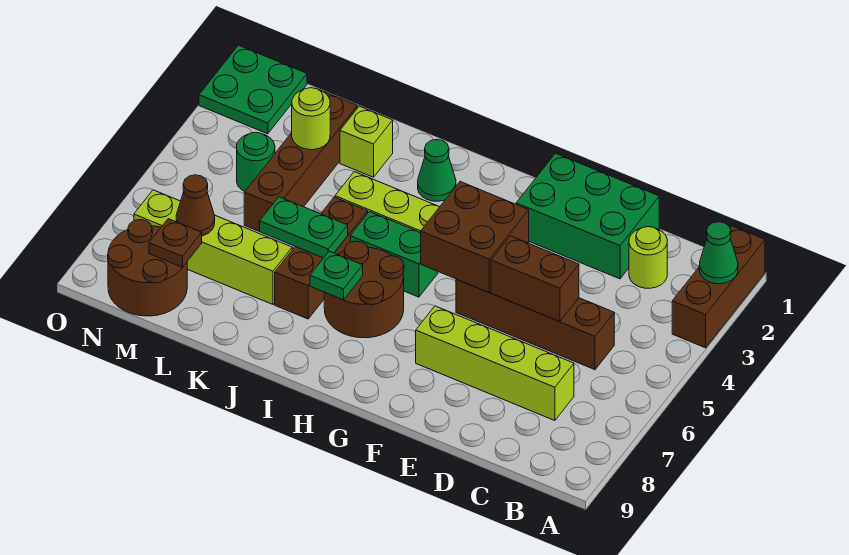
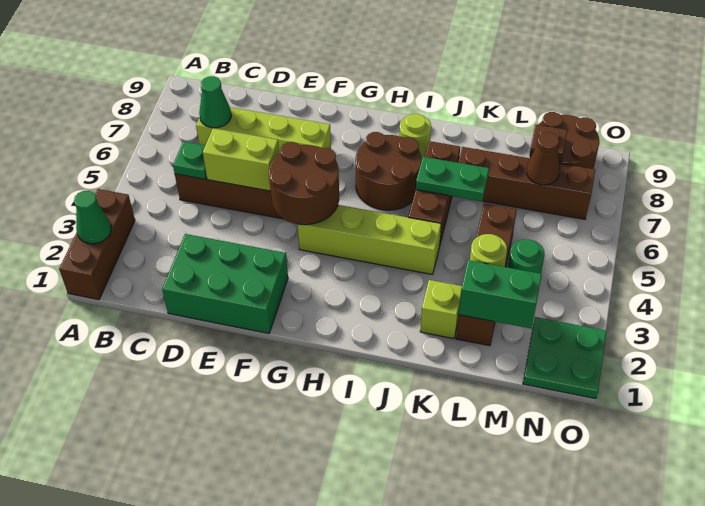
lime round brick C2 level 1 -> lime round brick I8 level 1
brown brick D5:E5 level 2 -> lime brick D5:E5 level 2
brown brick F4:G5 level 2 -> brown round brick F4:G5 level 2
green brick H5:I5 level 1 -> green brick L2:M2 level 2
green cone I2 level 1 -> green cone C7 level 2
green plate I7 level 2 -> green plate C5 level 2
lime brick K7:N7 level 1 -> brown brick K7:N7 level 1

